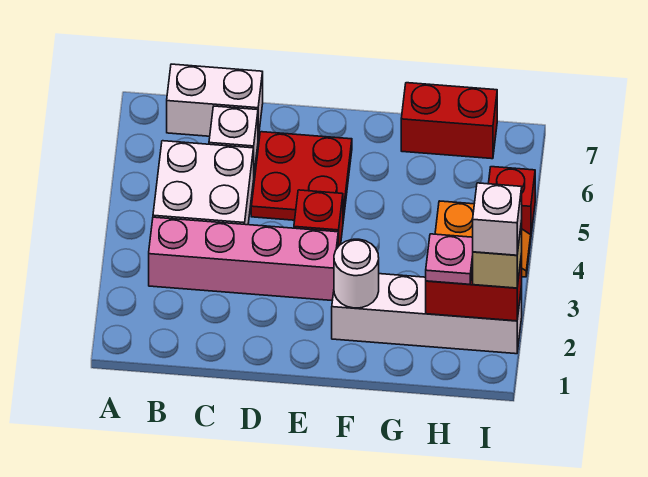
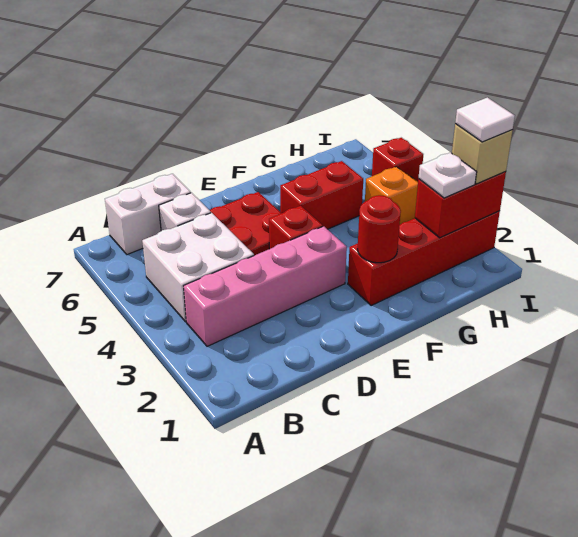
white brick F2:I2 level 1 -> red brick F2:I2 level 1
white round brick F2 level 2 -> red round brick F2 level 2
red brick G7:H7 level 1 -> red brick F5:G5 level 1
pink plate H2 level 3 -> white plate H2 level 3
white brick I2 level 4 -> white tile I2 level 4

